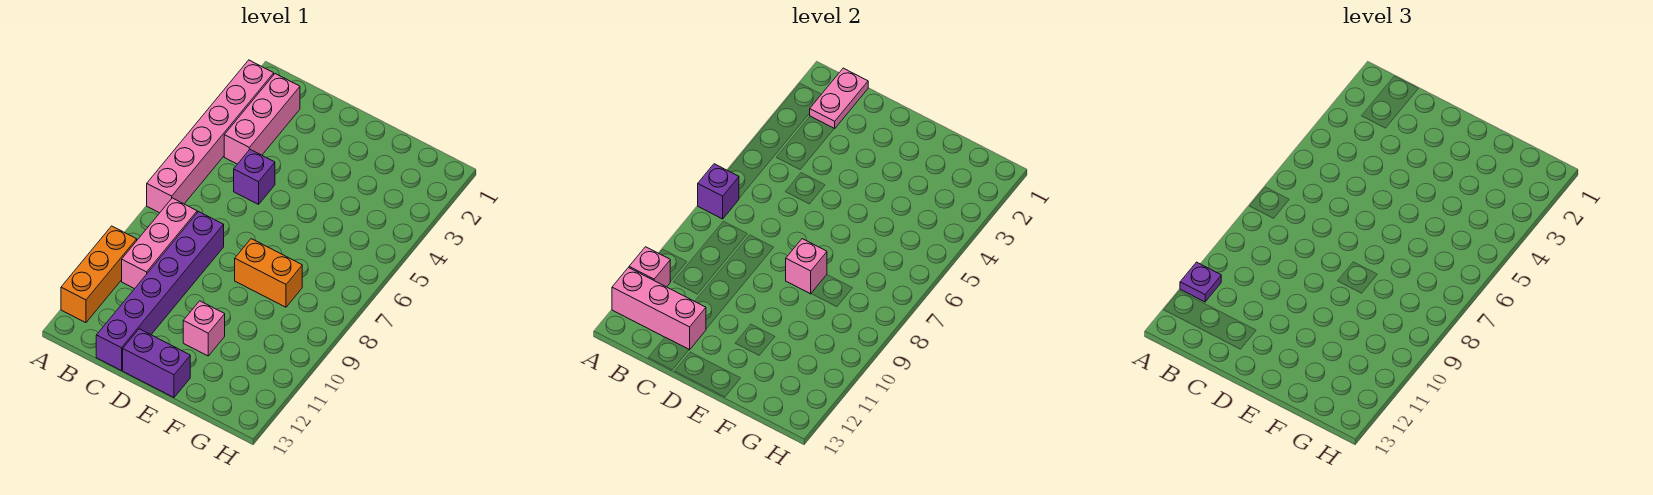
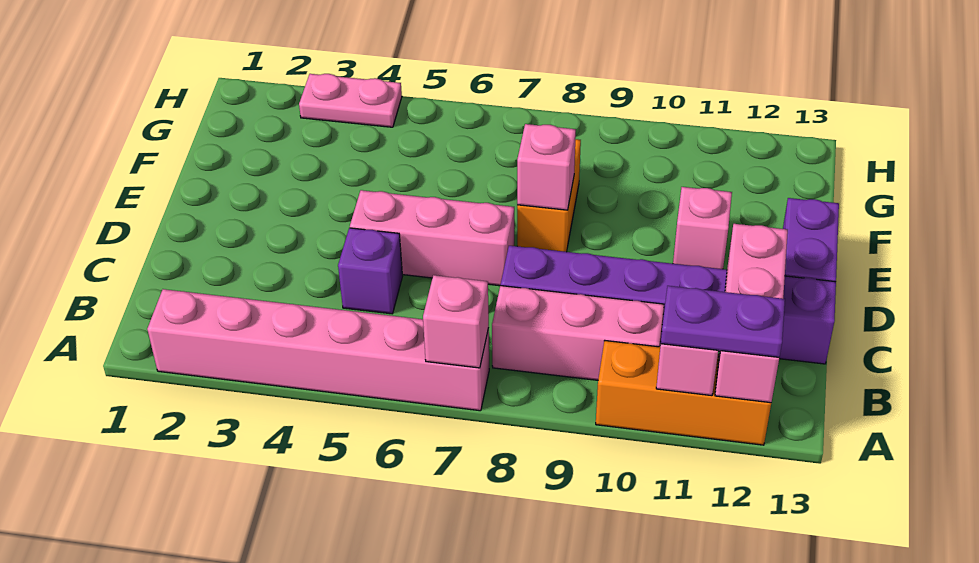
purple brick A7 level 2 -> pink brick A7 level 2
purple plate A11 level 3 -> purple plate A11:A12 level 3
pink plate B1:B2 level 2 -> pink plate H3:H4 level 1
pink brick B2:B4 level 1 -> pink brick D5:D7 level 1

